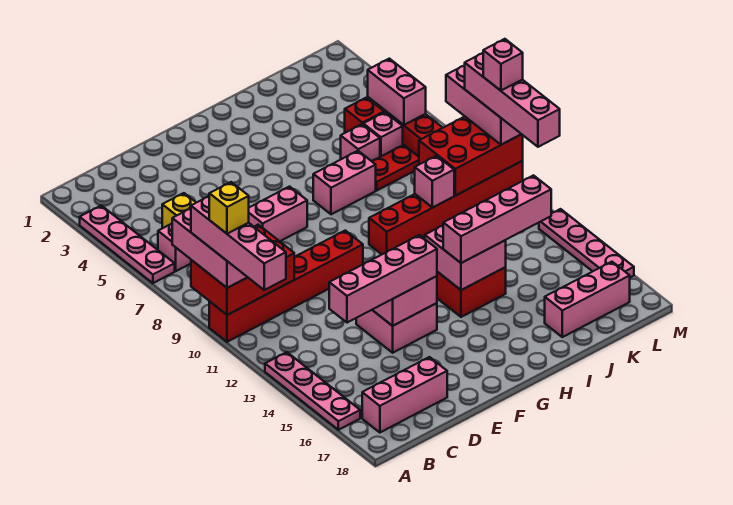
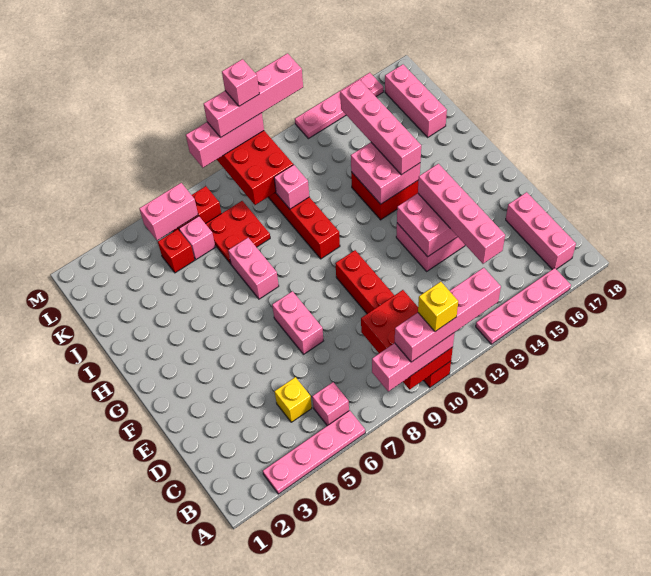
pink brick J6 level 1 -> none
red plate J7:K7 level 1 -> red plate J7:K8 level 1

